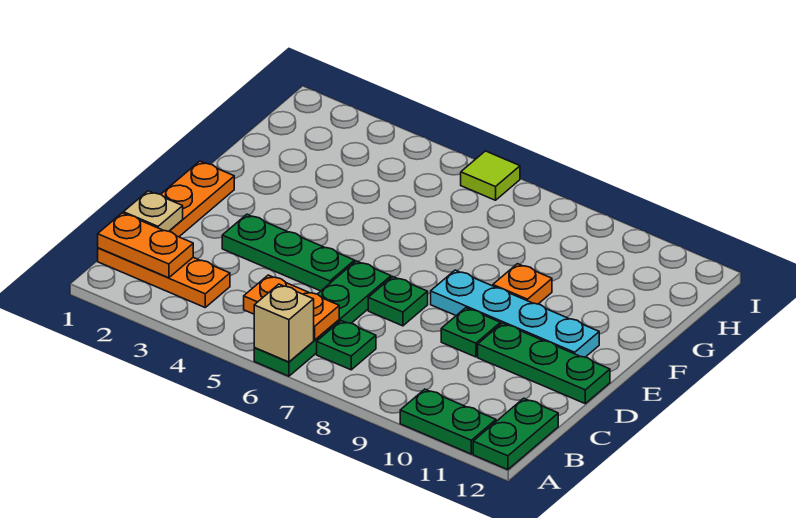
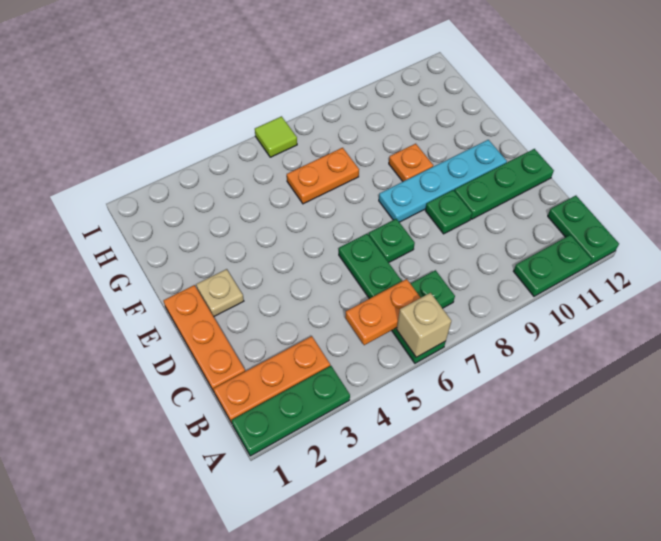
orange plate B1:B2 level 2 -> orange plate G6:G7 level 1
tan plate C1 level 2 -> tan plate E2 level 1
green plate D3:D5 level 1 -> green plate A1:A3 level 1

